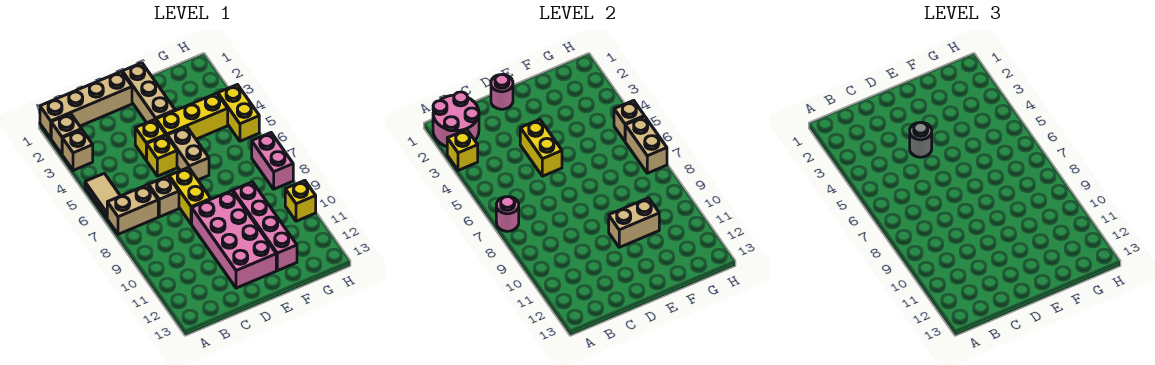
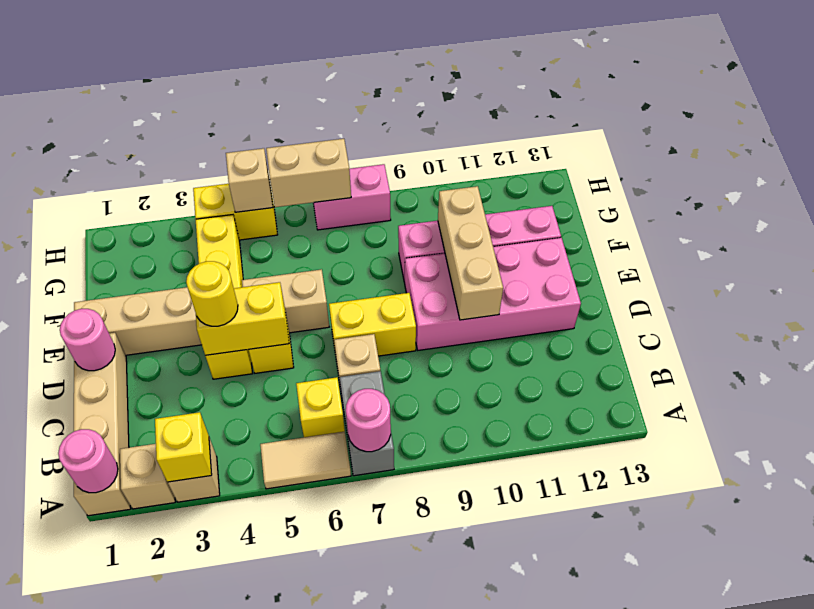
pink round brick A1:B2 level 2 -> pink round brick A1 level 2
tan brick A7:B7 level 1 -> grey brick A7:B7 level 1
grey round brick D4 level 3 -> yellow round brick D4 level 3
tan brick E10:F10 level 2 -> tan brick D10:F10 level 2
yellow brick H10 level 1 -> yellow brick B6 level 1

